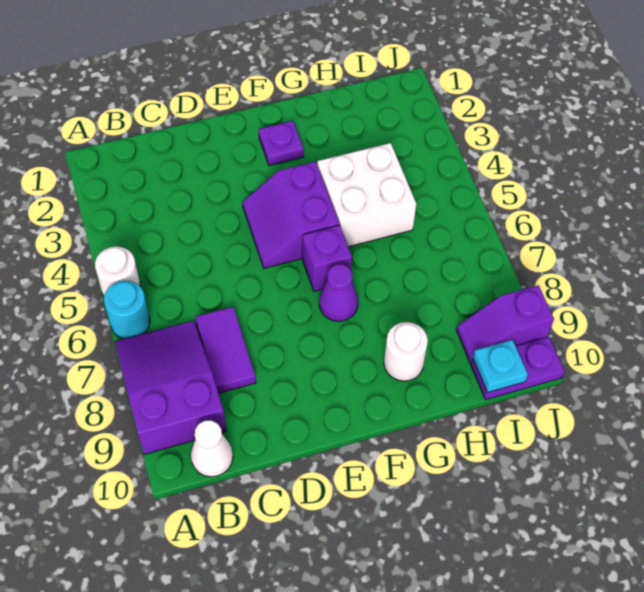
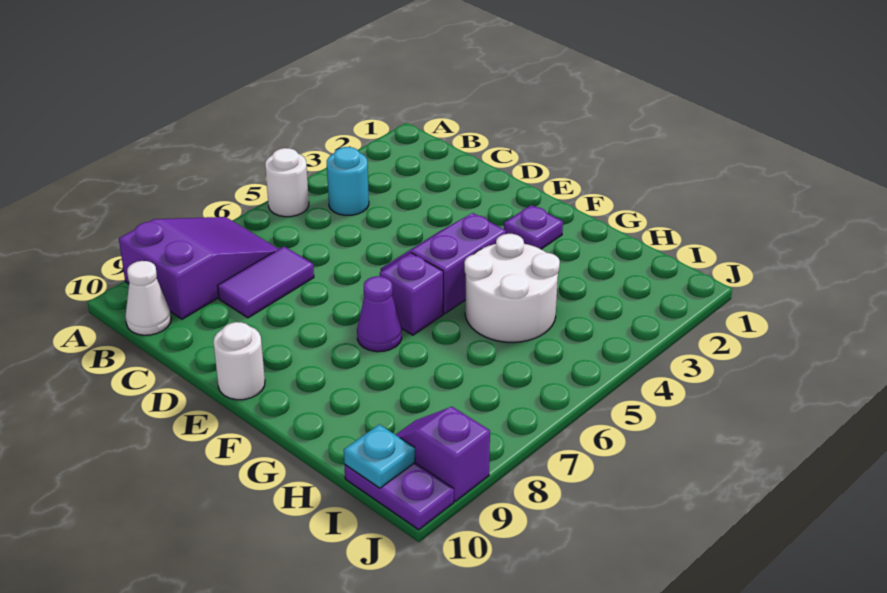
cyan round brick A6 level 1 -> cyan round brick B4 level 1
white brick G4:H5 level 1 -> white round brick G4:H5 level 1
white round brick G9 level 1 -> white round brick E10 level 1

